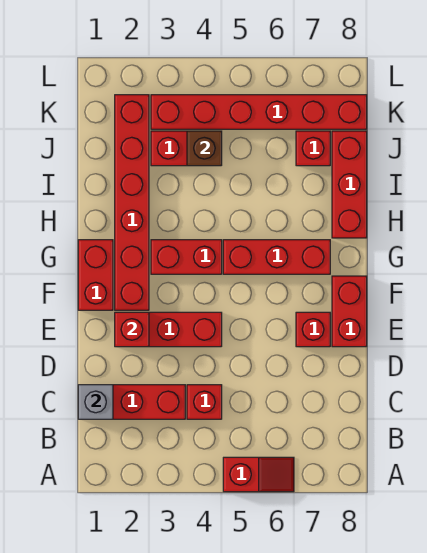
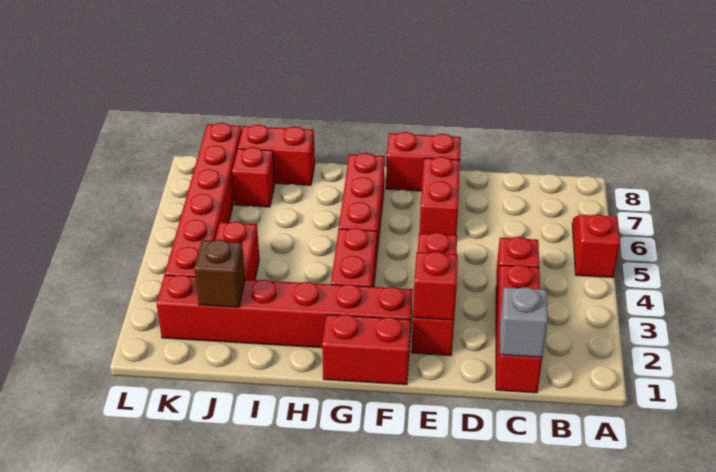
red brick E7 level 1 -> red brick E6:E7 level 1
red brick H8:J8 level 1 -> red brick I8:J8 level 1
brown brick J4 level 2 -> brown brick J2 level 2

